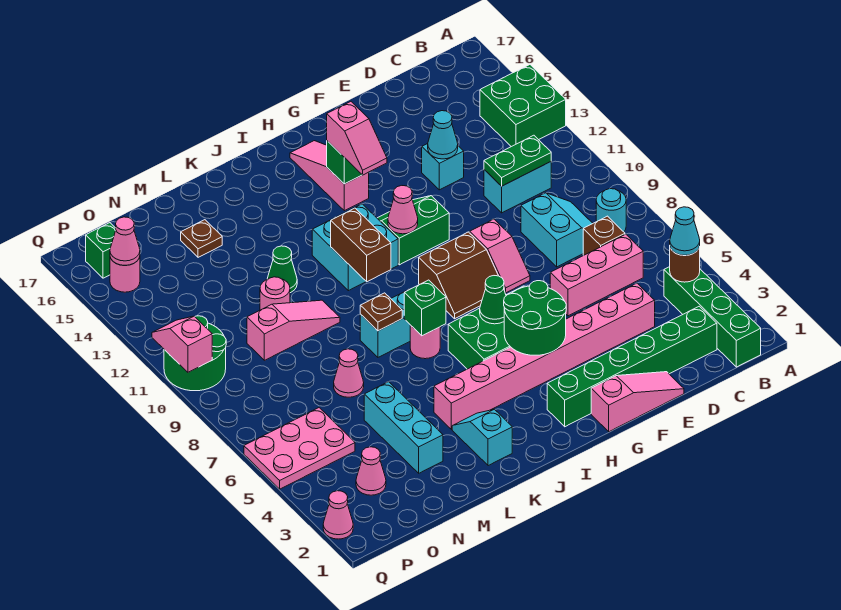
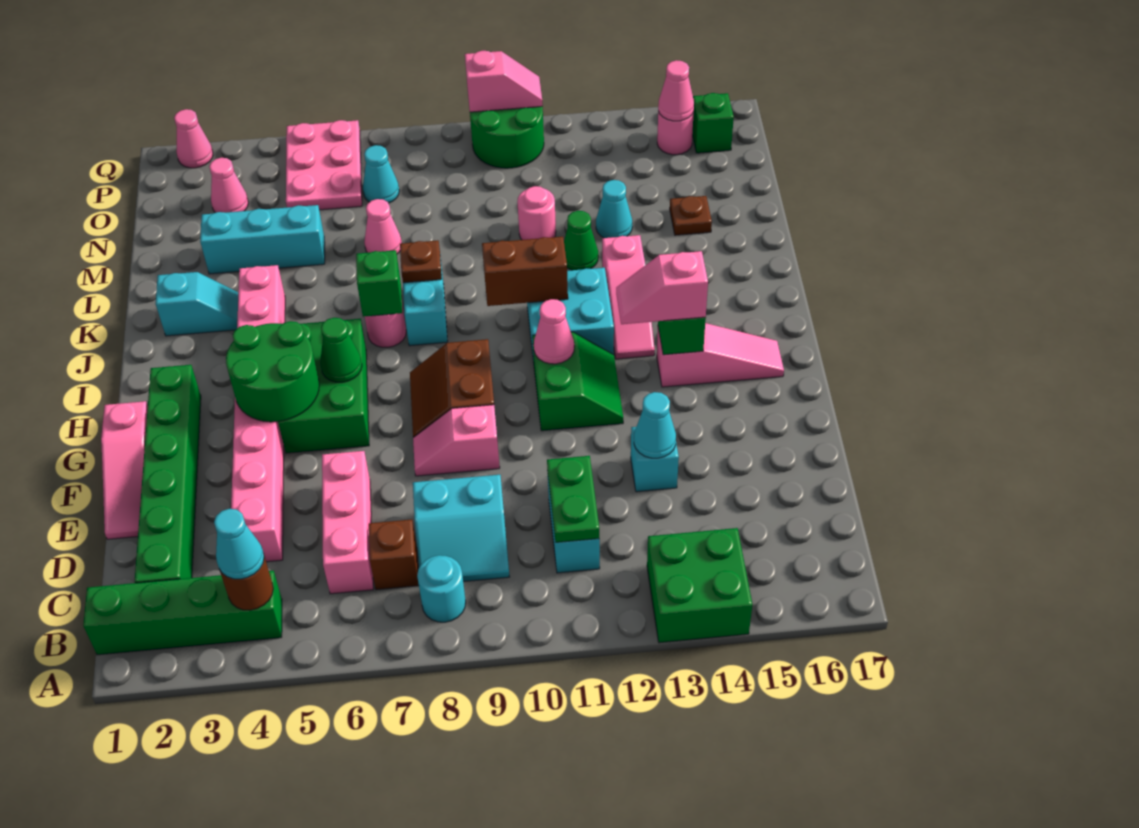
pink slope L10:N10 level 1 top N -> pink slope I13:K13 level 1 top K
none -> cyan cone M13 level 1
none -> cyan cone O7 level 1

